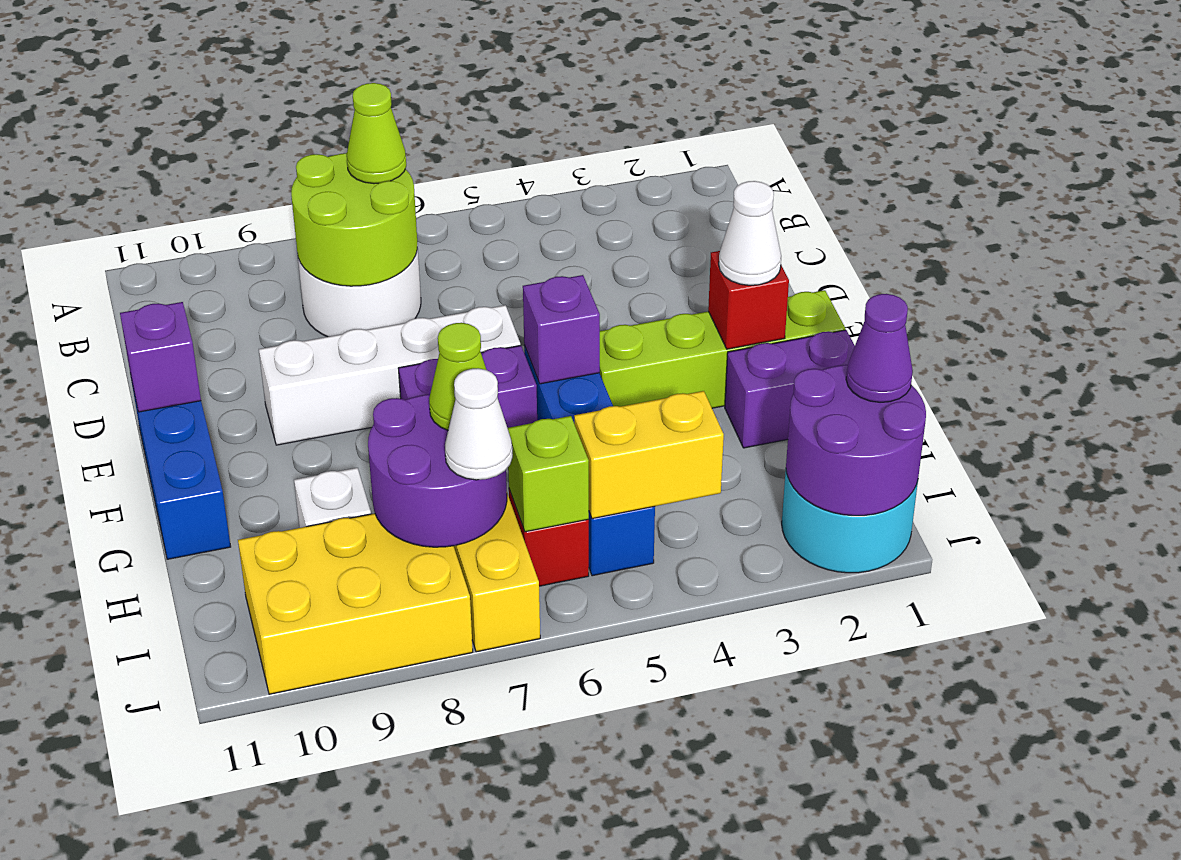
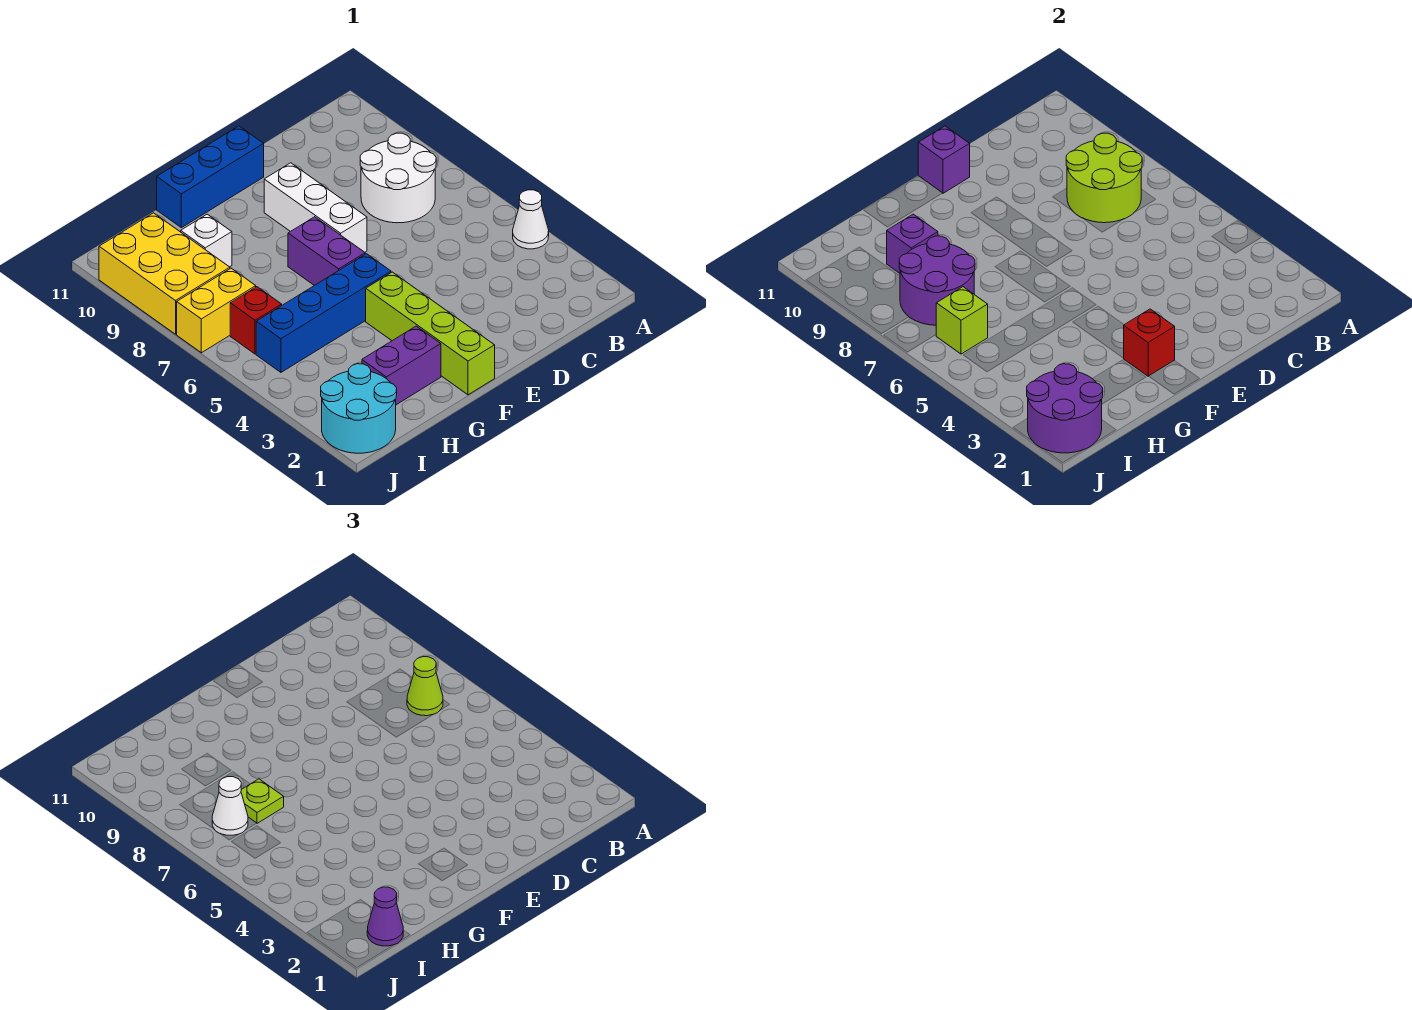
white brick E6:E9 level 1 -> white brick E7:E9 level 1
white cone F2 level 3 -> white cone A4 level 1
purple brick F5 level 2 -> purple brick H9 level 2
purple brick G1:G2 level 1 -> purple brick G2:H2 level 1
lime cone H7 level 3 -> lime plate H7 level 3
yellow brick I4:I5 level 2 -> none

